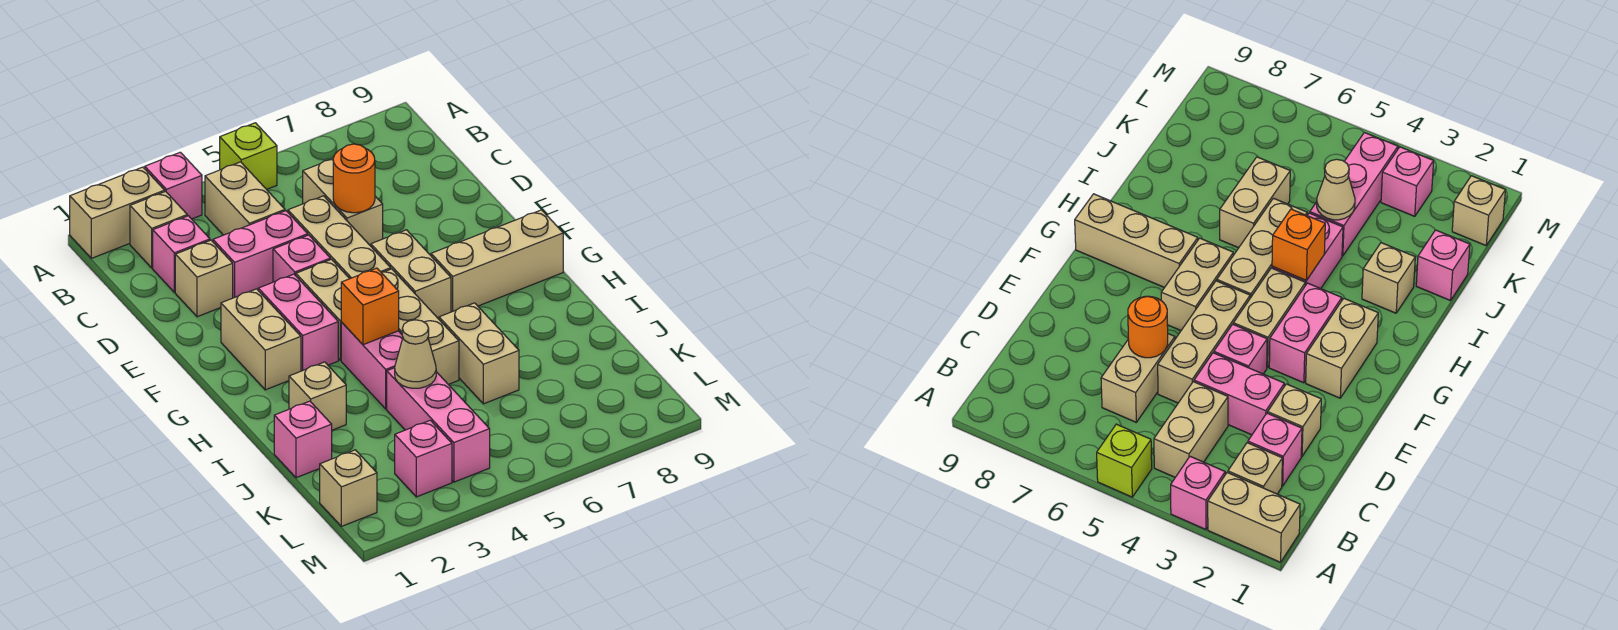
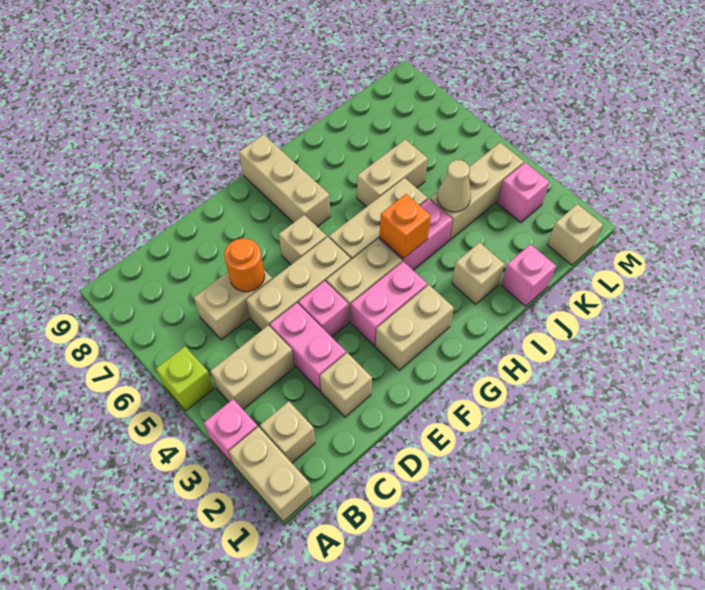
pink brick C2 level 1 -> none
tan brick F6:G6 level 1 -> tan brick F6 level 1
pink brick J4:L4 level 1 -> tan brick J4:L4 level 1

